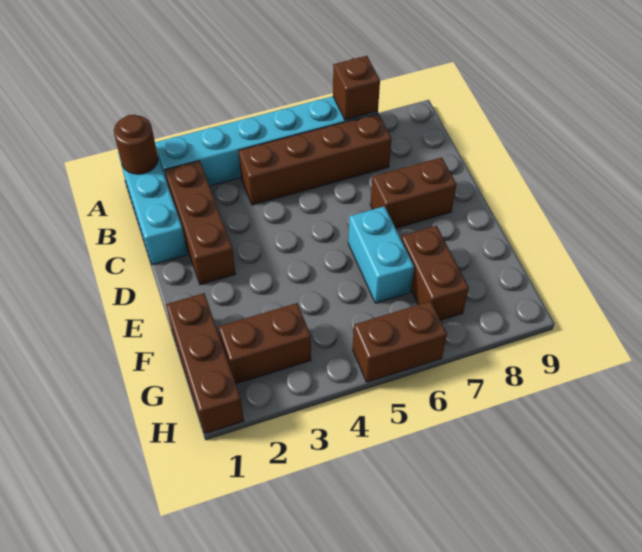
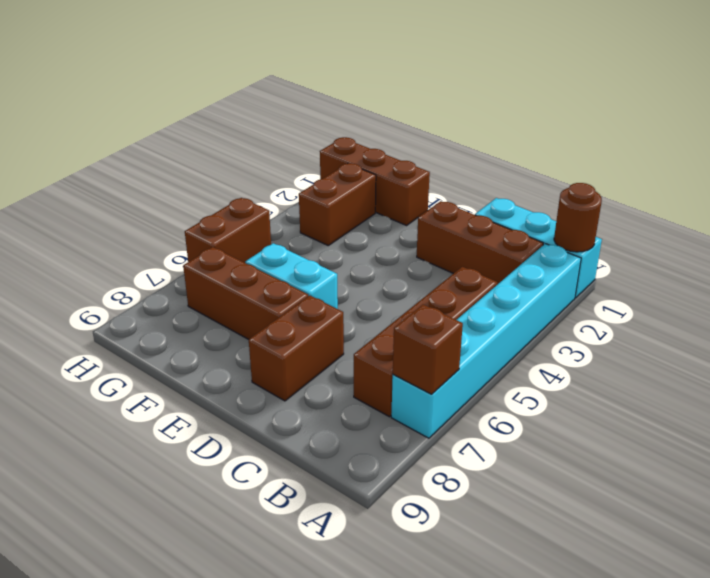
brown brick F7:G7 level 1 -> brown brick E7:G7 level 1

